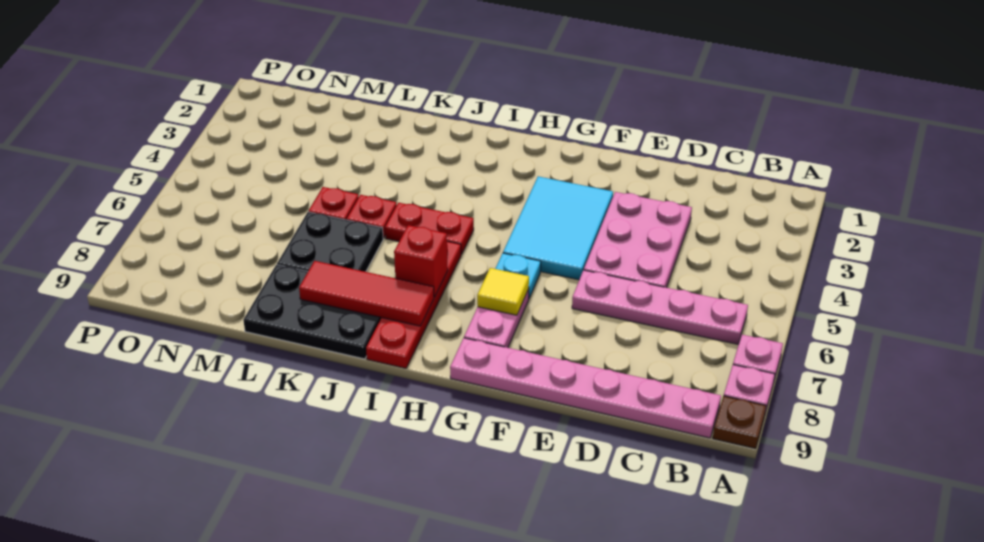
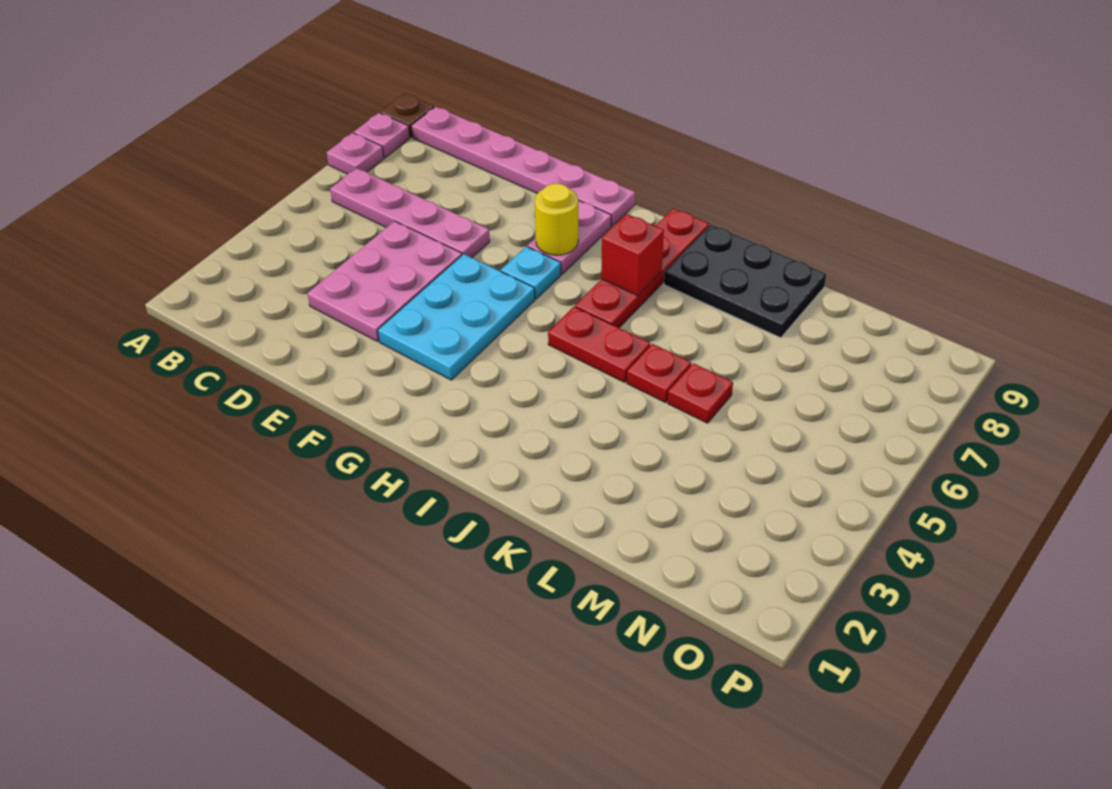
cyan tile F3:G5 level 1 -> cyan plate F3:G5 level 1
yellow tile G7 level 2 -> yellow round brick G7 level 2
red tile I8:K8 level 2 -> none
black plate K6:L7 level 1 -> none

